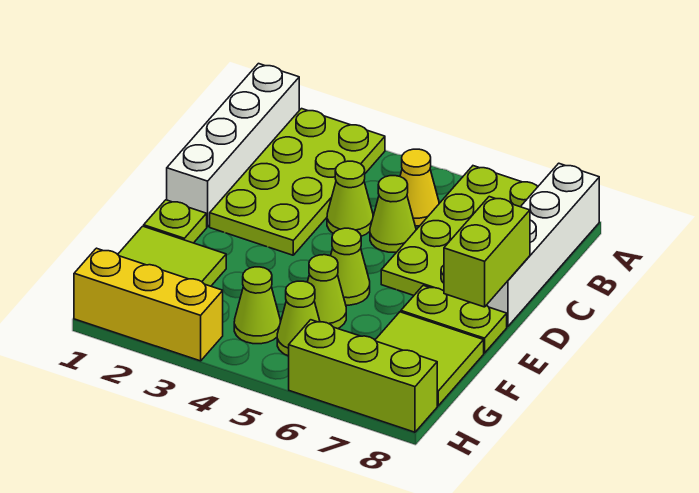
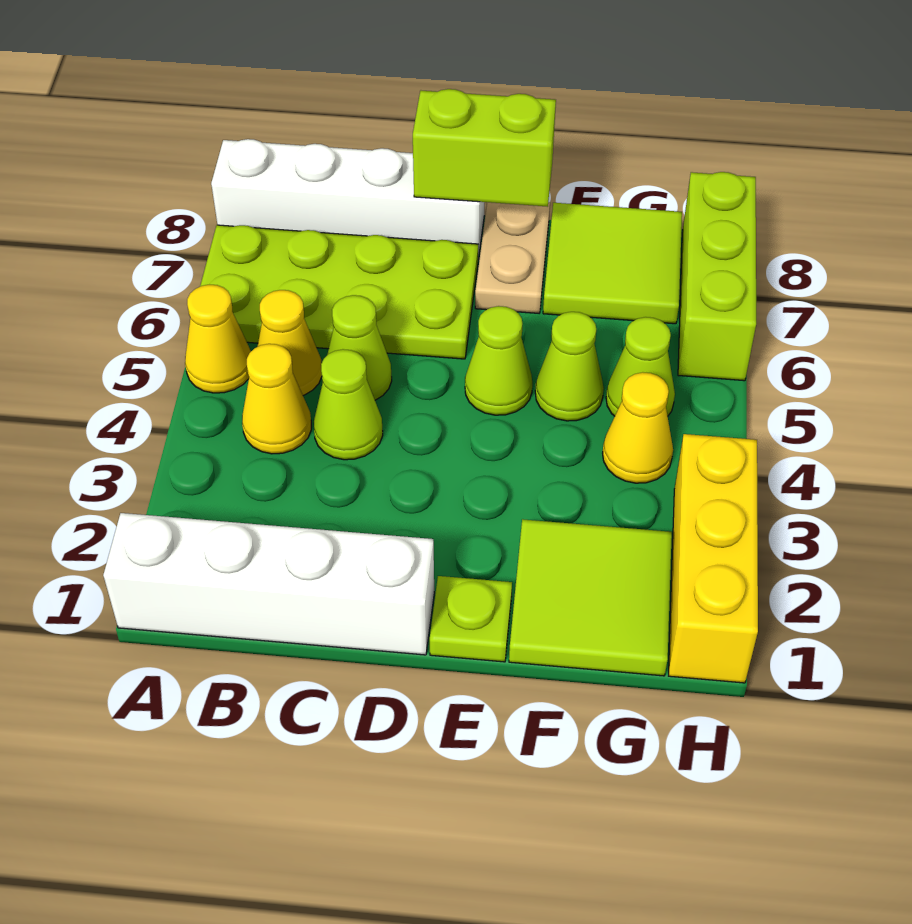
lime plate A2:D3 level 1 -> none
none -> yellow cone A5 level 1
none -> yellow cone B4 level 1
lime plate E7:E8 level 1 -> tan plate E7:E8 level 1
lime cone G4 level 1 -> yellow cone G4 level 1

